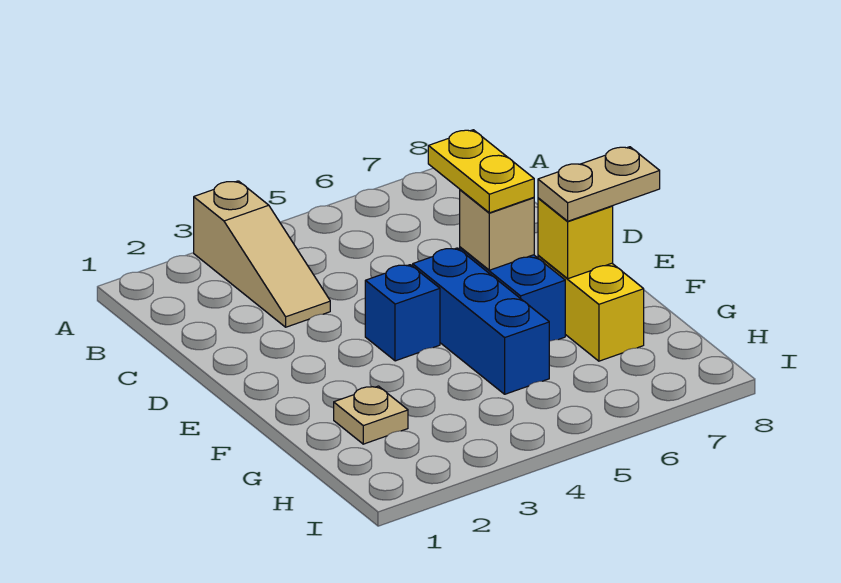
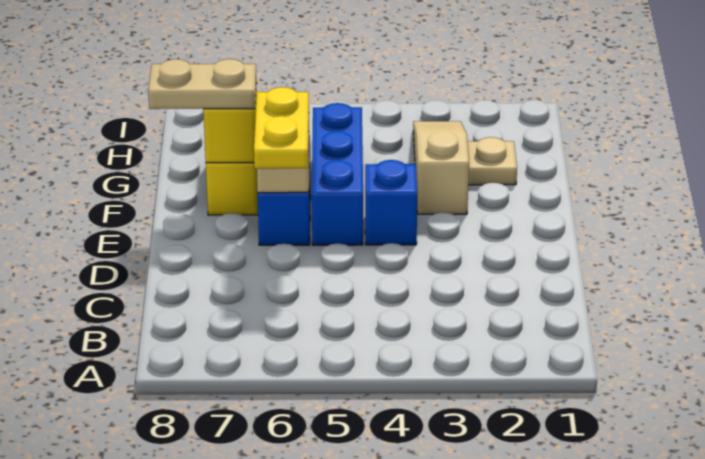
tan slope A3:C3 level 1 top A -> tan slope F3:H3 level 1 top F

